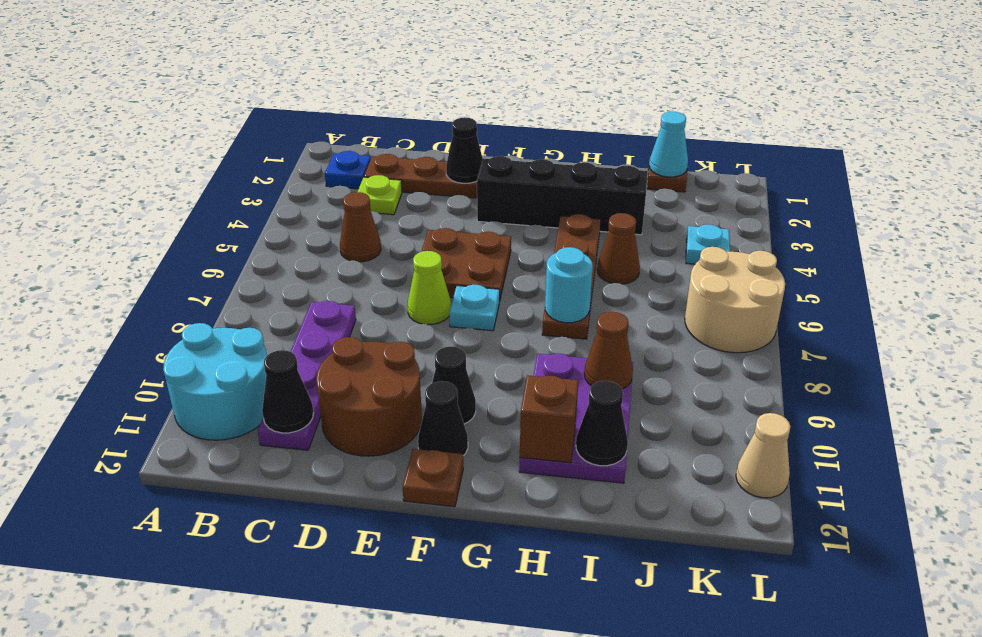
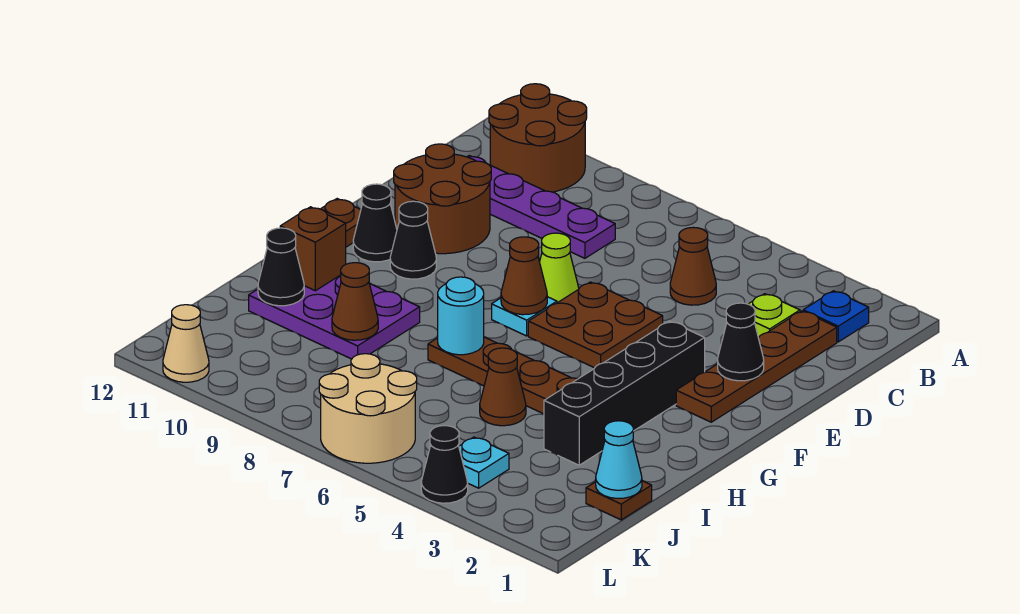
cyan round brick A10:B11 level 1 -> brown round brick A10:B11 level 1
black cone C11 level 2 -> black cone L4 level 1
none -> brown cone F7 level 2

